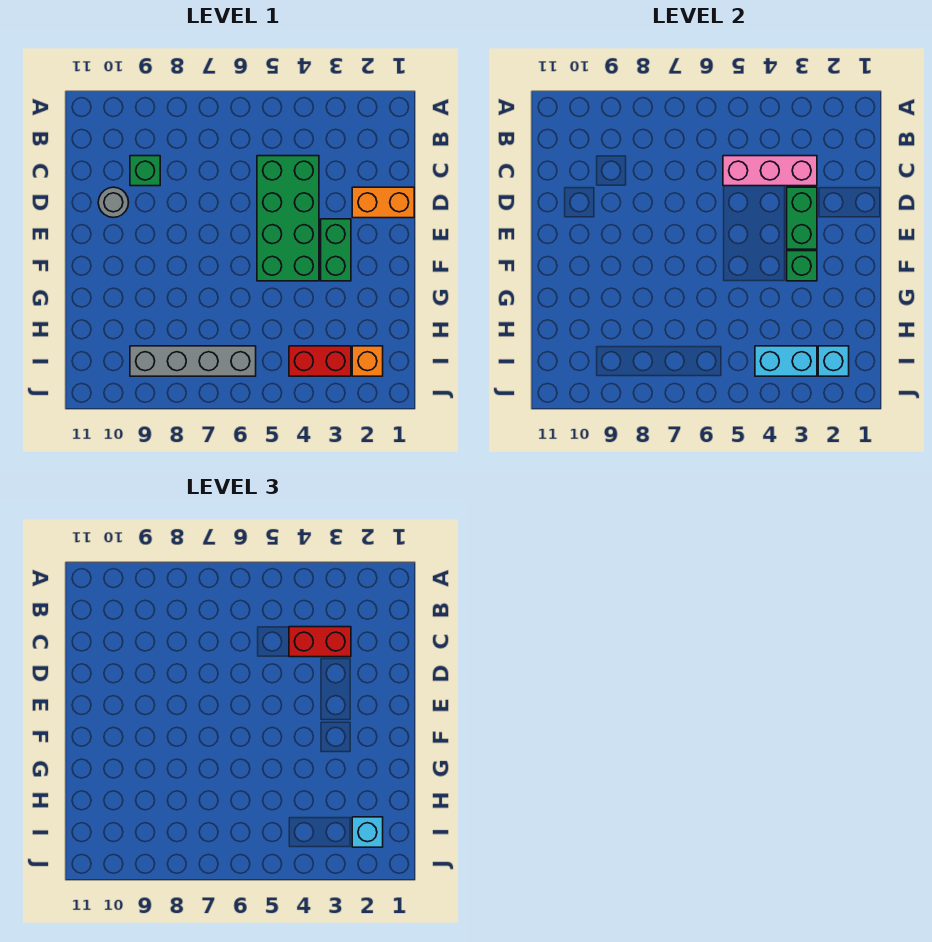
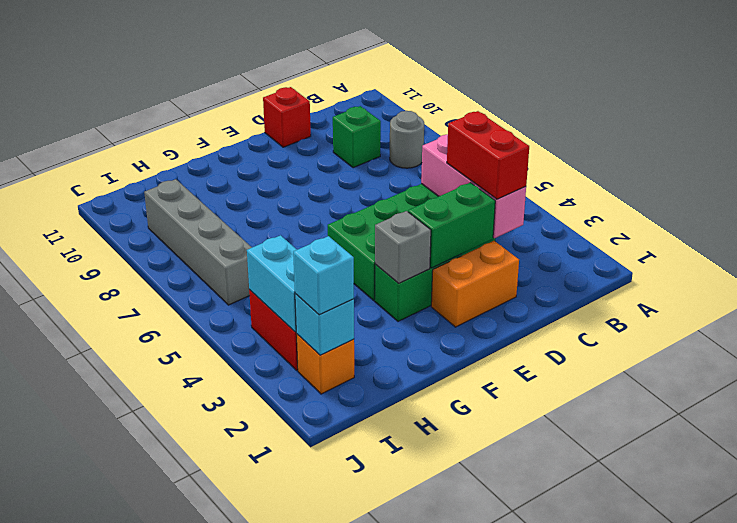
orange brick D1:D2 level 1 -> orange brick D2:E2 level 1
grey round brick D10 level 1 -> grey round brick B8 level 1
none -> red brick D11 level 1
green brick F3 level 2 -> grey brick F3 level 2

